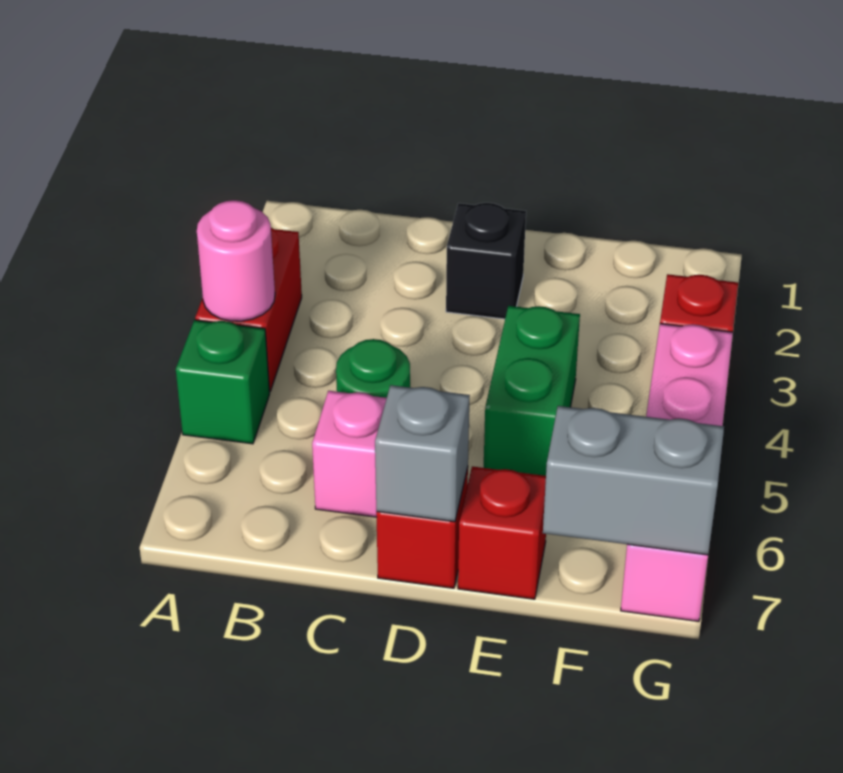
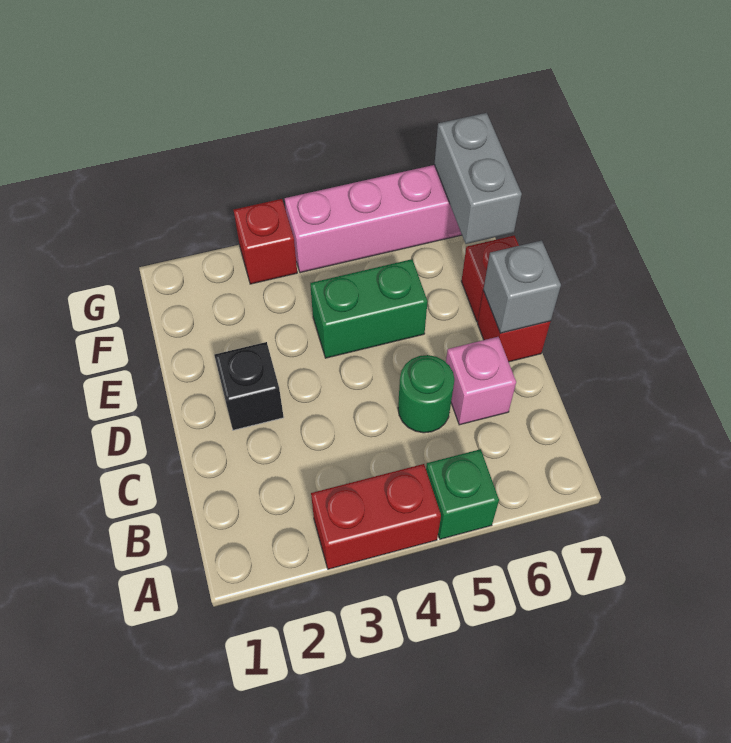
pink round brick A4 level 2 -> none

